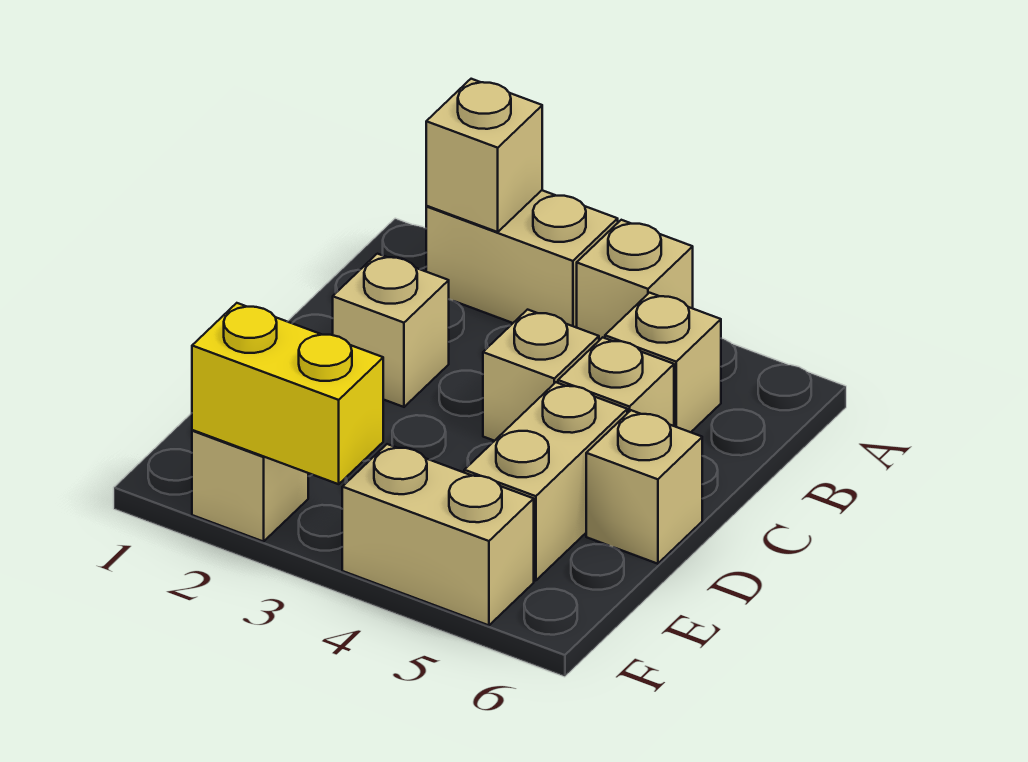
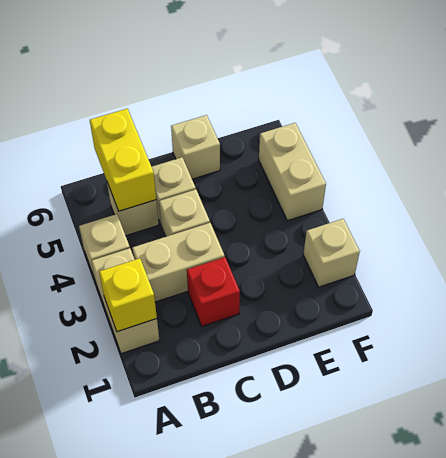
tan brick A2 level 2 -> yellow brick A2 level 2
tan brick C2 level 1 -> red brick C2 level 1
tan brick D5:E5 level 1 -> tan brick B3:C3 level 1
yellow brick F2:F3 level 2 -> yellow brick B5:B6 level 2

